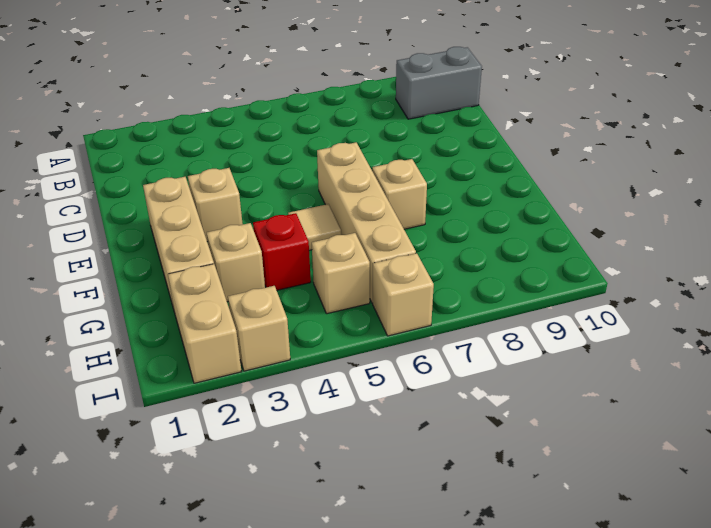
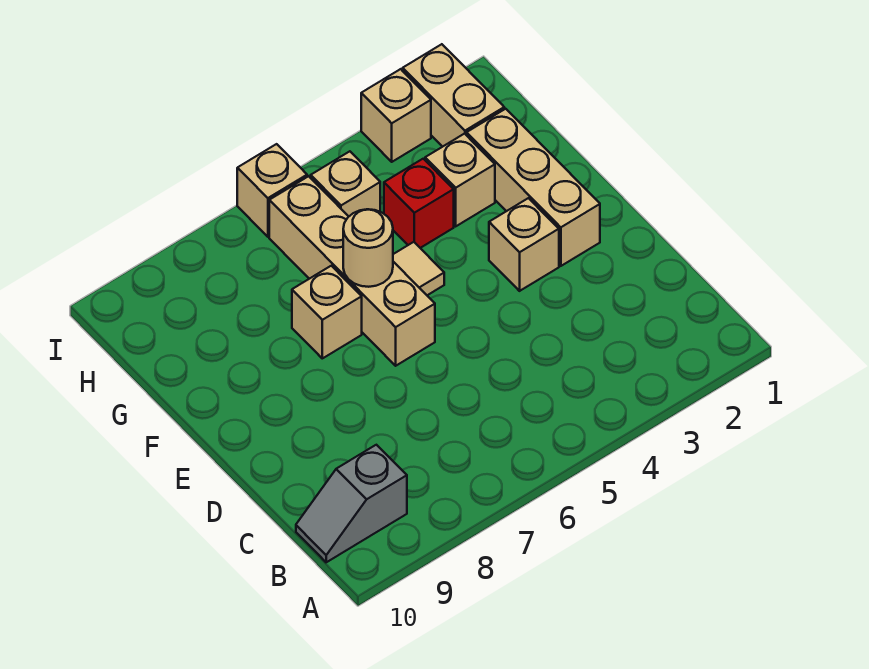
grey brick B9:B10 level 1 -> grey slope B9:B10 level 1 top 9
none -> tan round brick F6 level 2

